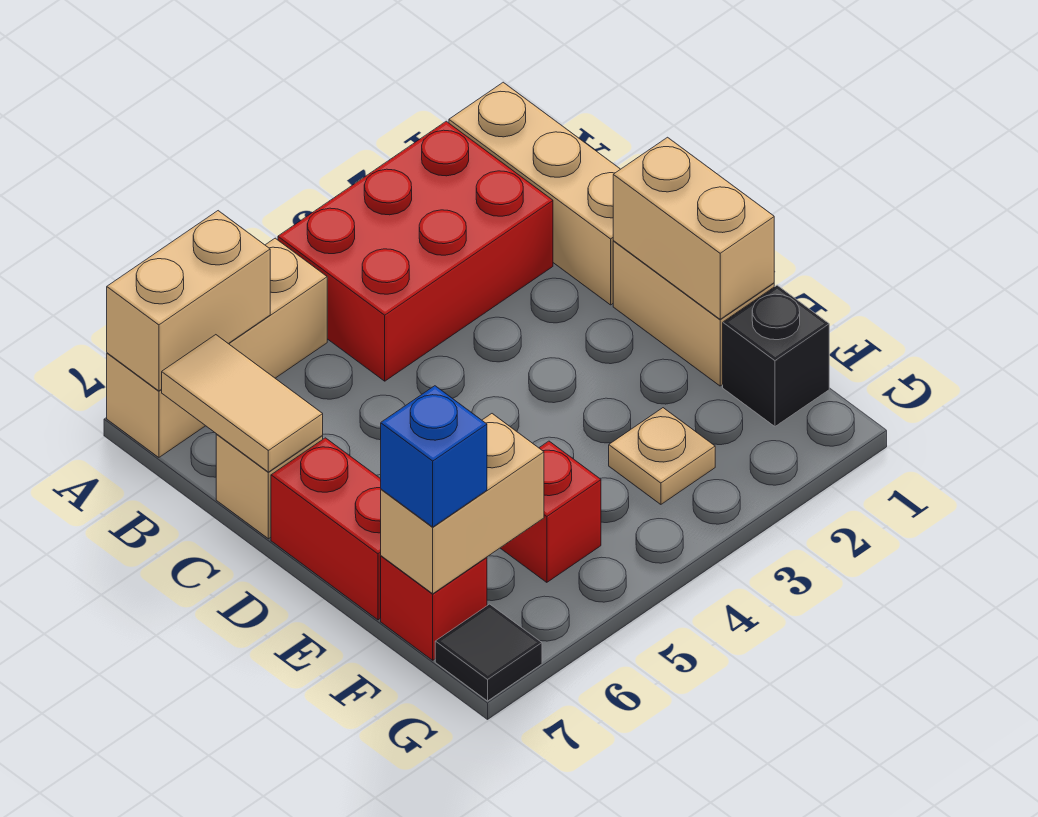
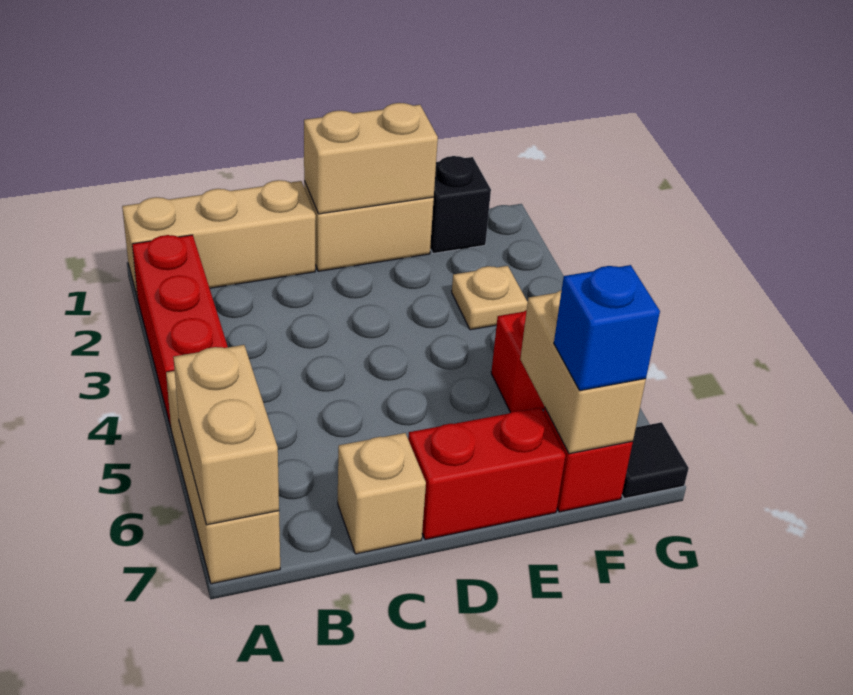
red brick A2:B4 level 1 -> red brick A2:A4 level 1
tan tile B7:C7 level 2 -> none

